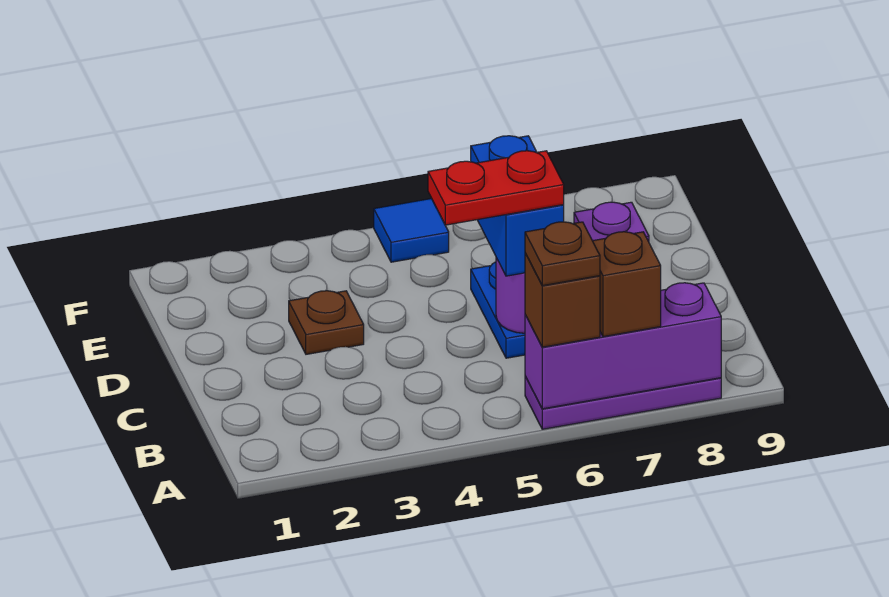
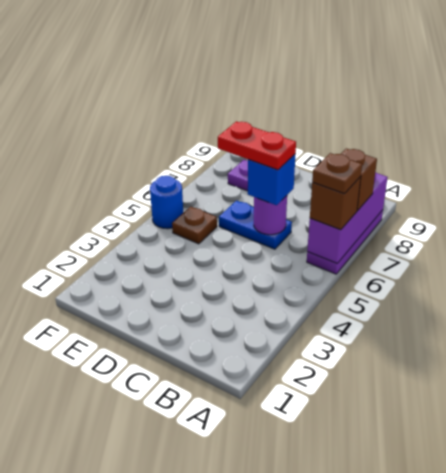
red plate C5:C6 level 4 -> red plate C6:D6 level 4
blue brick C6:D6 level 3 -> blue brick C6 level 3
brown plate D3 level 1 -> brown plate E5 level 1
blue tile F5 level 1 -> blue round brick F5 level 1

